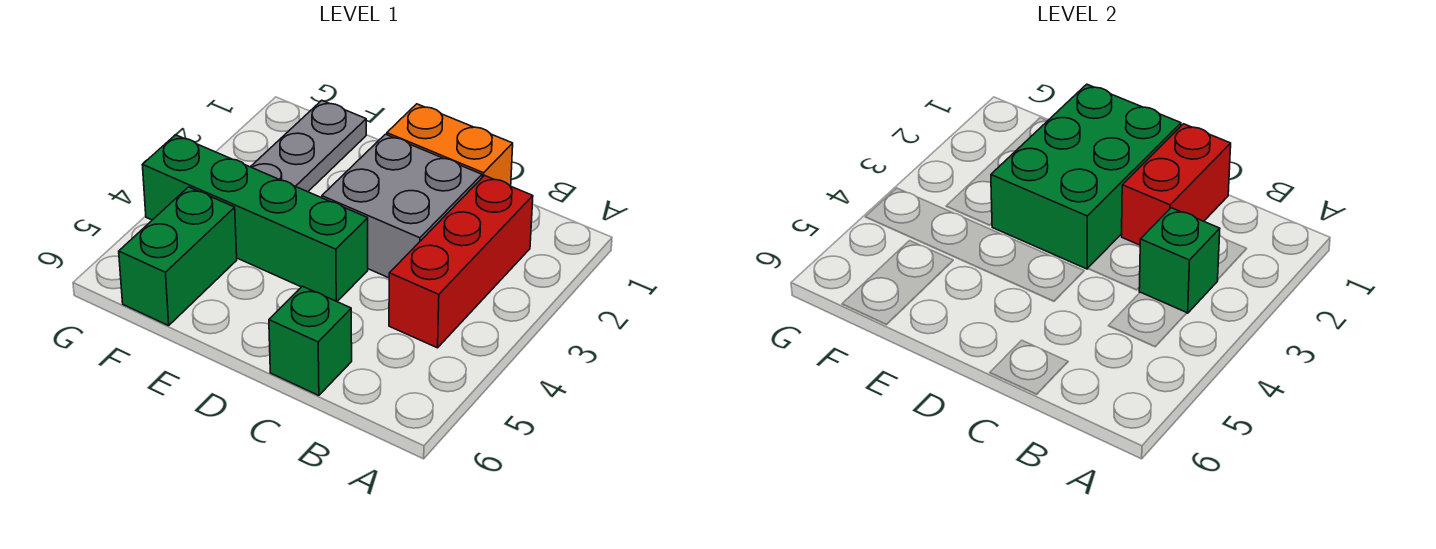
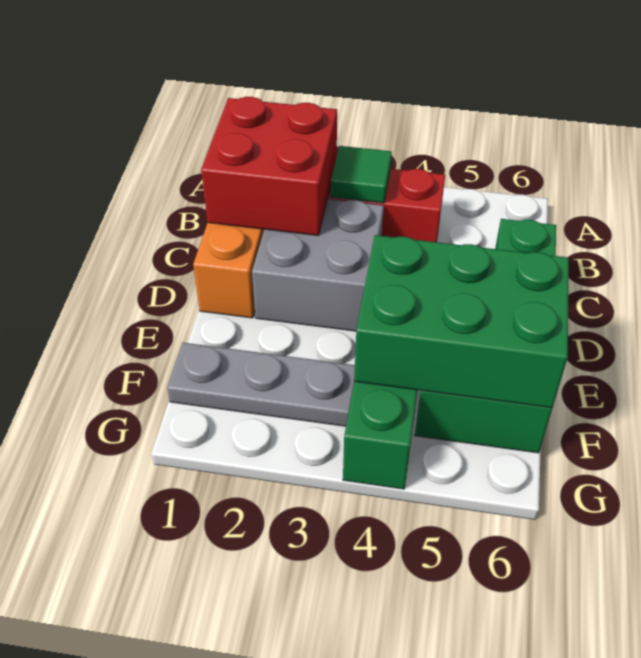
green brick B3 level 2 -> green tile B3 level 2
red brick C1:C2 level 2 -> red brick B1:C2 level 2
green brick D1:E3 level 2 -> green brick E4:F6 level 2

